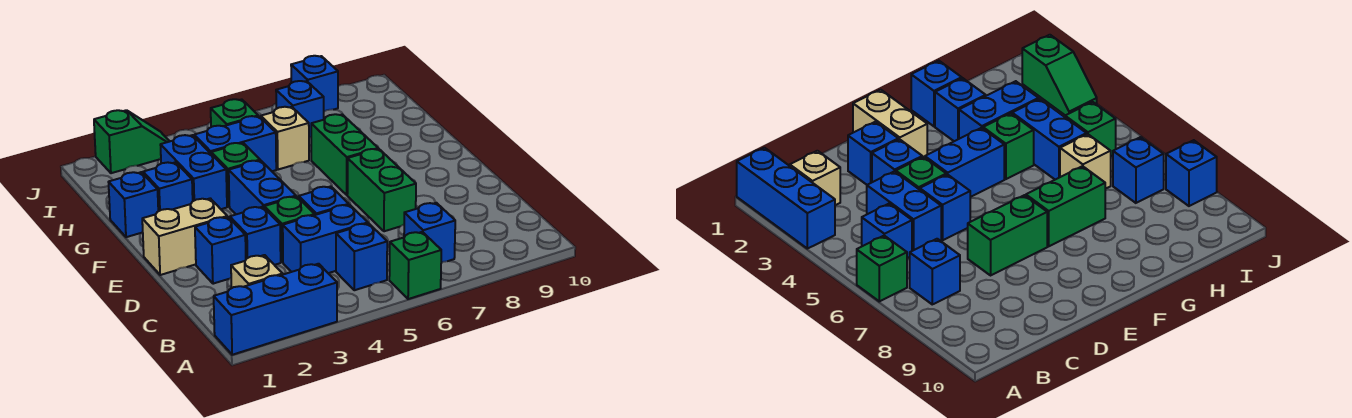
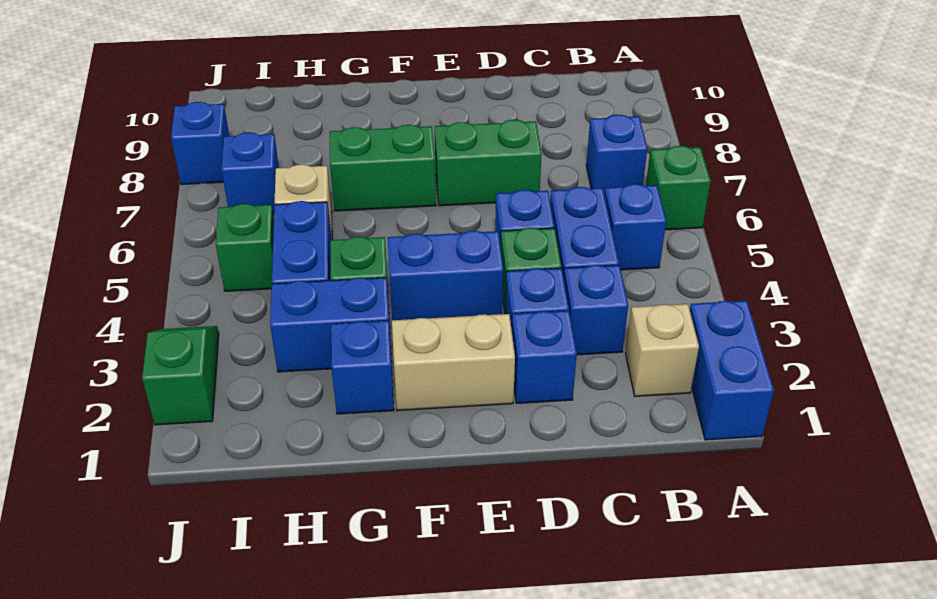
blue brick A1:A3 level 1 -> blue brick A1:A2 level 1
tan brick E1:E2 level 1 -> tan brick E2:F2 level 1
blue brick G1 level 1 -> blue brick C3 level 1

